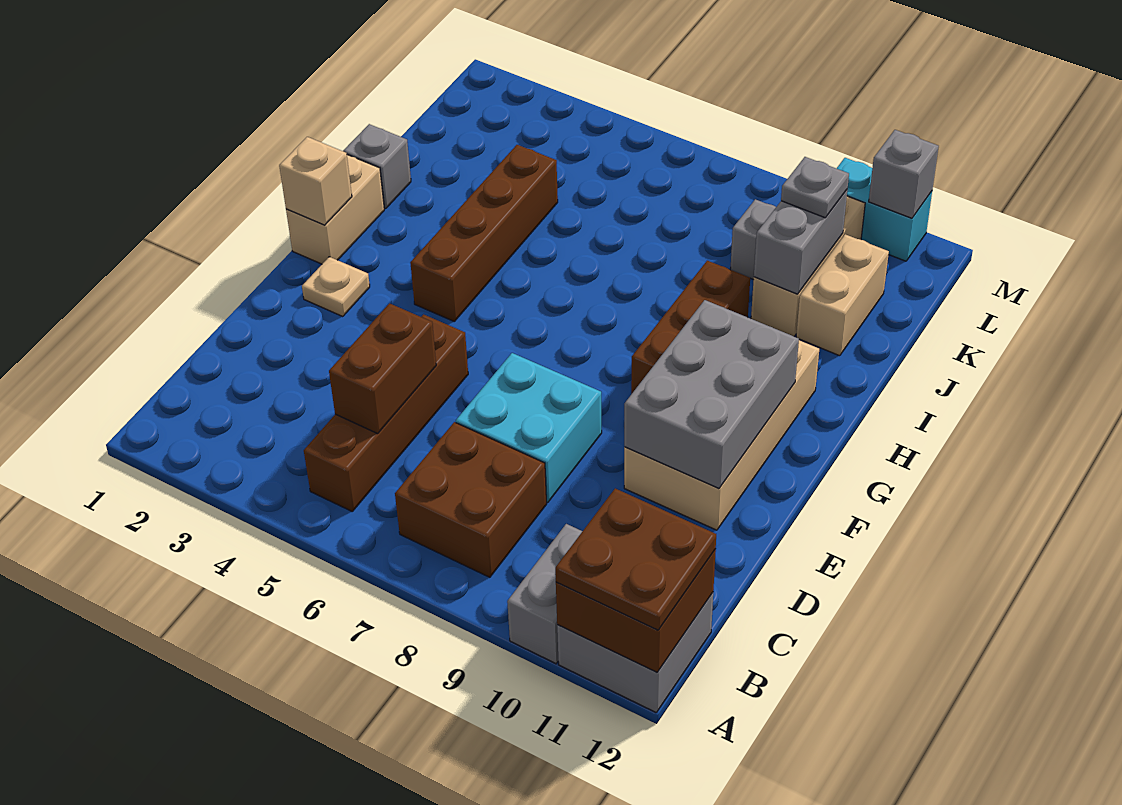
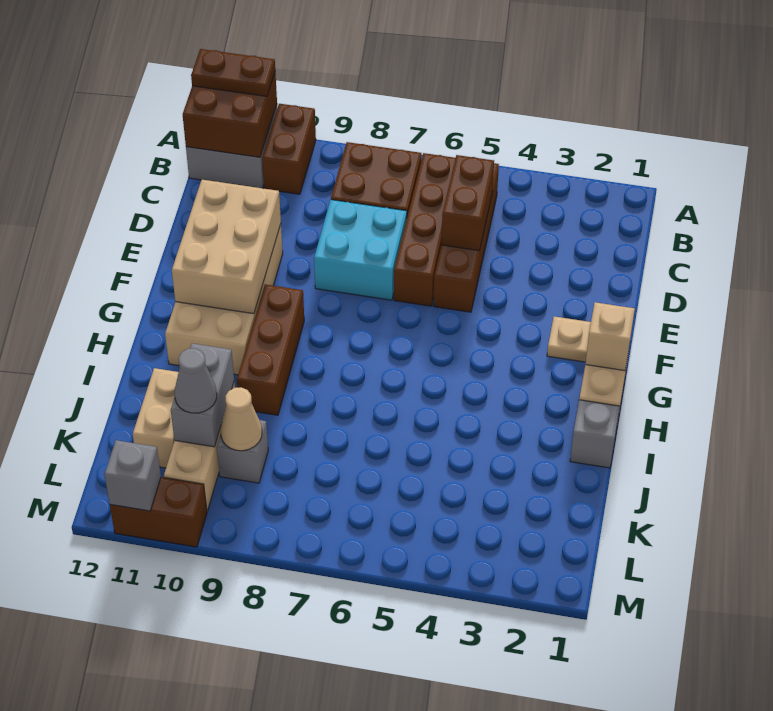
grey brick A10:B10 level 1 -> brown brick A10:B10 level 1
brown plate A11:B12 level 3 -> brown plate A11:A12 level 3
grey brick E10:G11 level 2 -> tan brick E10:G11 level 2
brown brick G4:J4 level 1 -> brown brick B6:E6 level 1
none -> tan cone K9 level 2
grey plate K10 level 3 -> grey cone K10 level 3
cyan brick M10:M11 level 1 -> brown brick M10:M11 level 1

